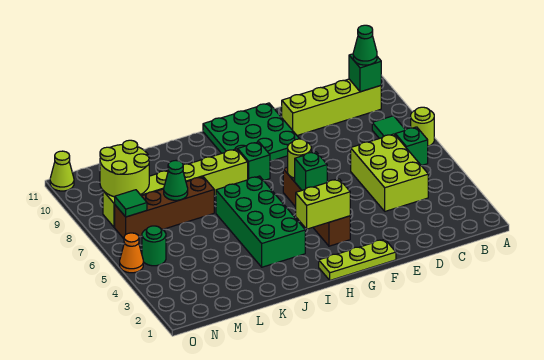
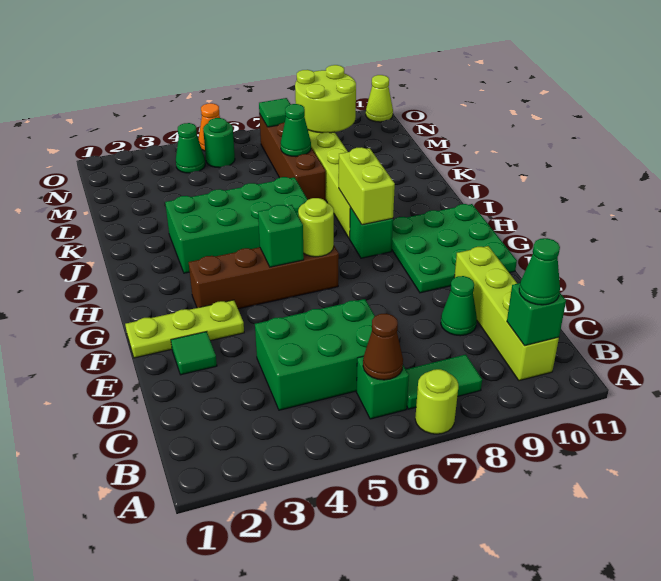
none -> brown cone B6 level 2
lime brick C4:D6 level 1 -> green brick C4:D6 level 1
none -> green cone D9 level 1
none -> green tile E2 level 1
lime plate F1:H1 level 1 -> lime plate F1:F3 level 1
lime brick G3:H3 level 2 -> lime brick H8:I8 level 2
none -> green cone N4 level 1

